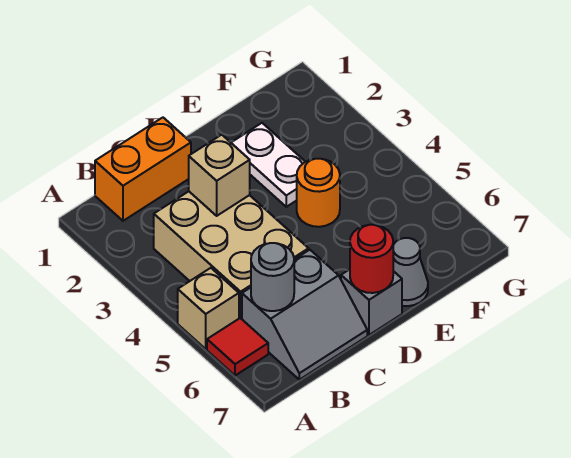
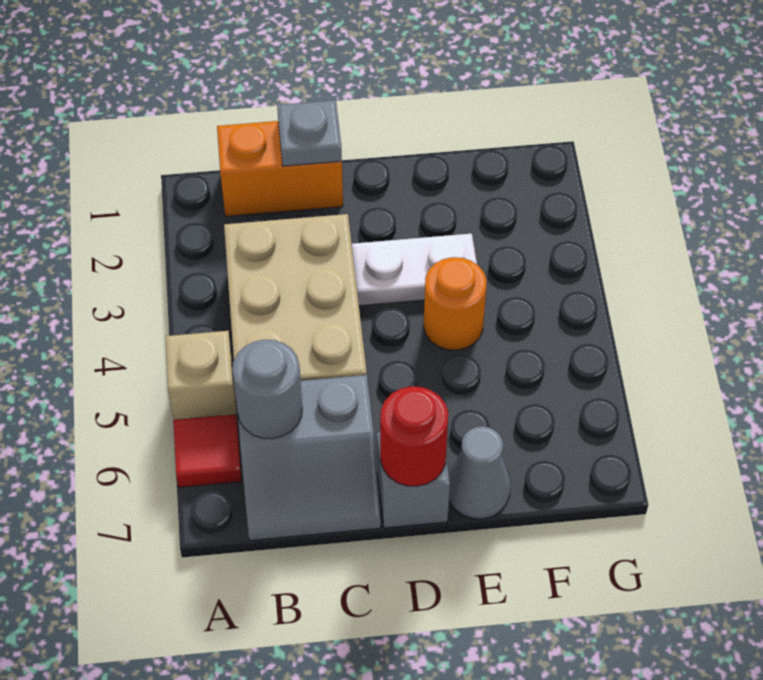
none -> grey plate C1 level 2
tan brick C3 level 2 -> none
white plate E2:E3 level 1 -> white plate D3:E3 level 1

